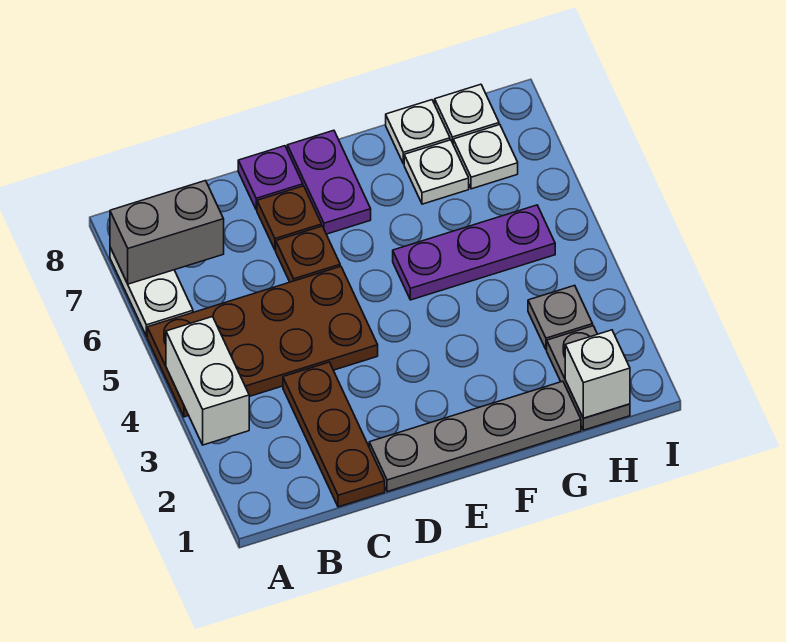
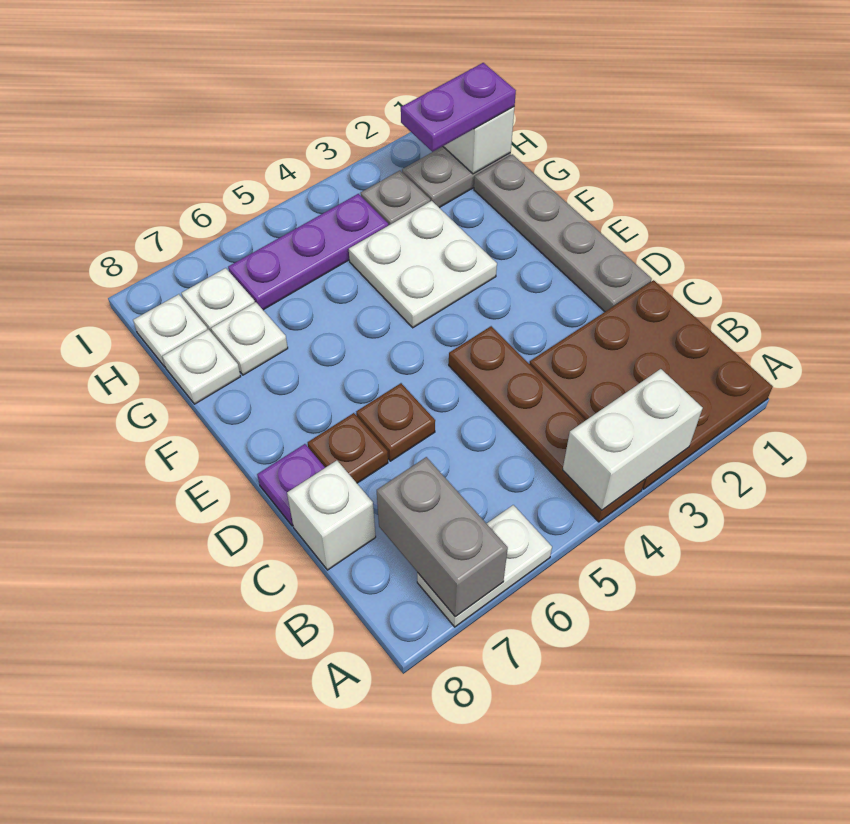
brown plate A4:D5 level 1 -> brown plate A4:D4 level 1
brown plate C1:C3 level 1 -> brown plate A1:C3 level 1
none -> white brick C8 level 1
purple plate E7:E8 level 1 -> purple plate H1:H2 level 3
none -> white plate F3:G4 level 1
purple plate F5:H5 level 1 -> purple plate H4:H6 level 1

